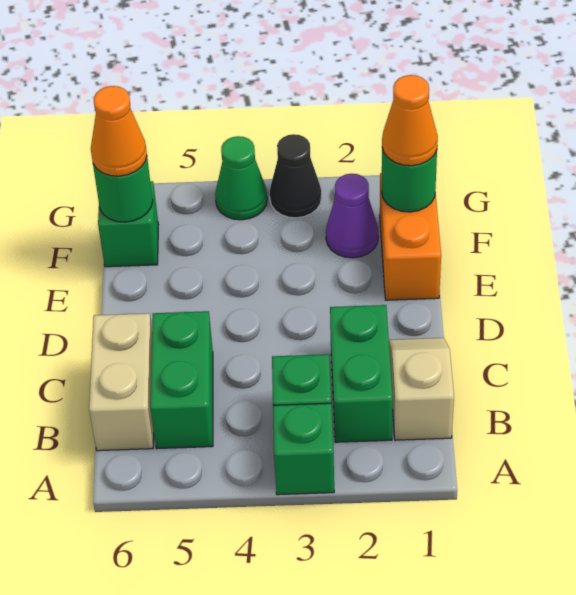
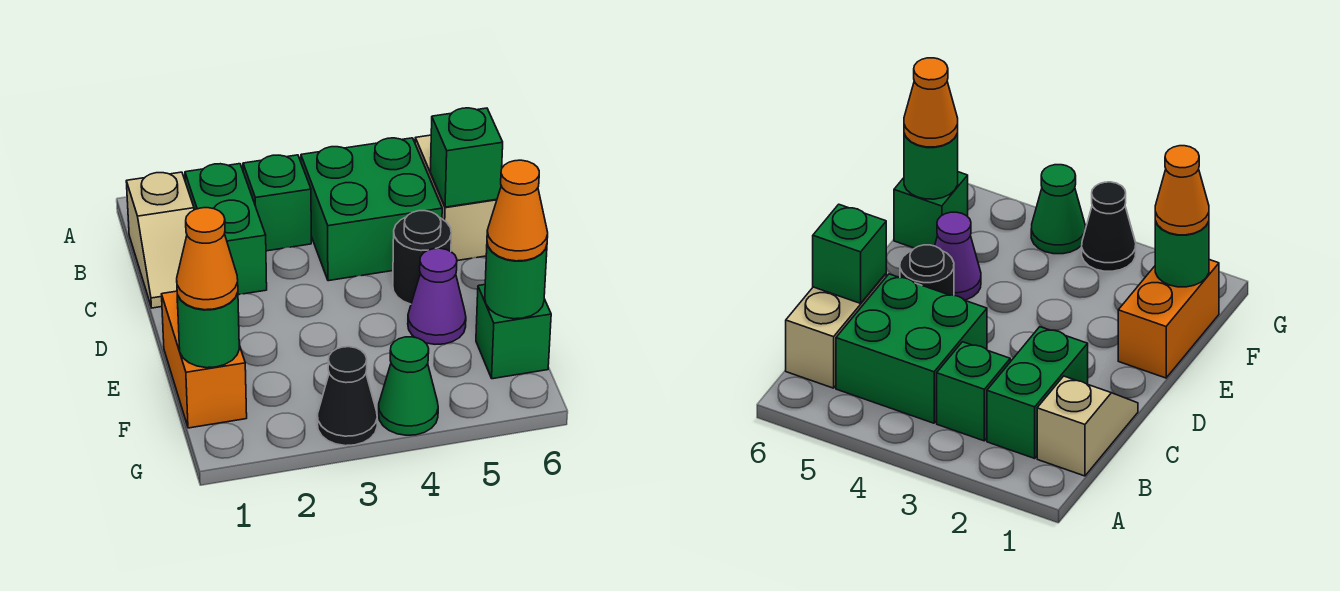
green brick A3 level 1 -> green brick C6 level 2
green brick B5:C5 level 1 -> green brick B4:C5 level 1
none -> black round brick D5 level 1
purple cone F2 level 1 -> purple cone E5 level 1

